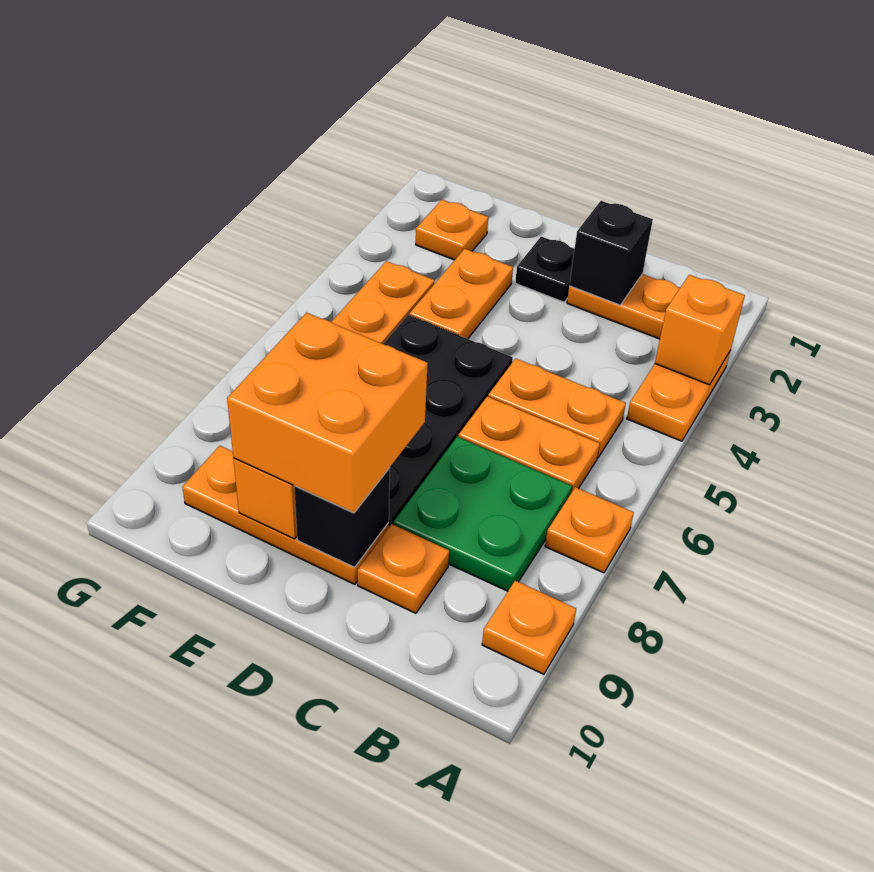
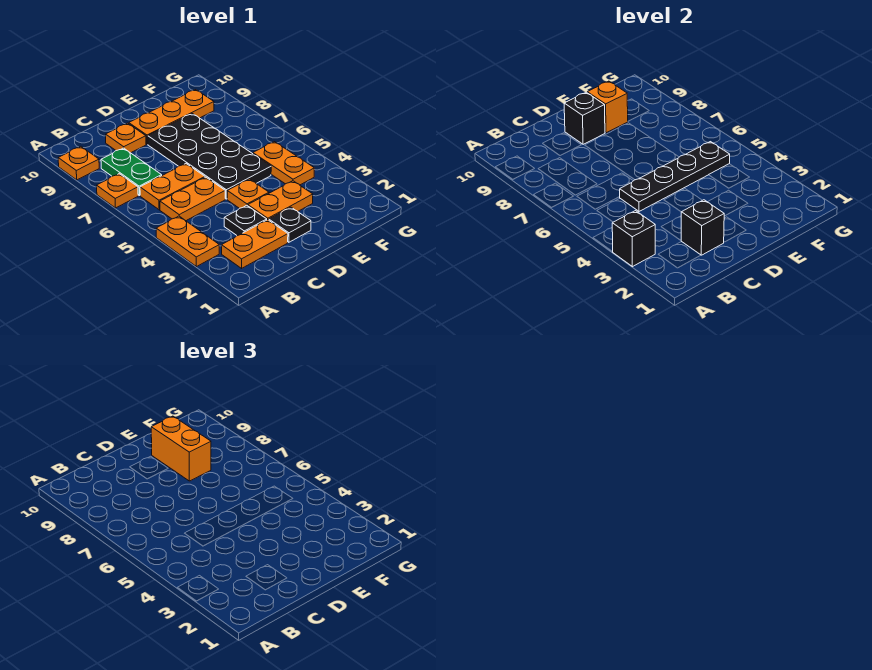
orange brick A3 level 2 -> black brick A3 level 2
green plate B7:C8 level 1 -> green plate B7:B8 level 1
none -> black plate C3 level 1
none -> black plate C5:F5 level 2
orange brick D8:E9 level 3 -> orange brick E8:E9 level 3
orange plate E3:E4 level 1 -> orange plate D3:E3 level 1
orange plate F2 level 1 -> orange plate D4 level 1

